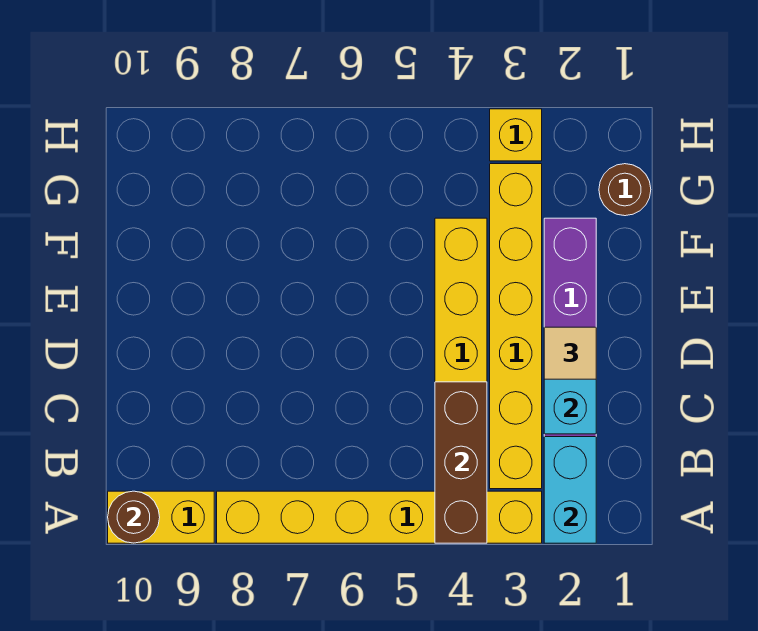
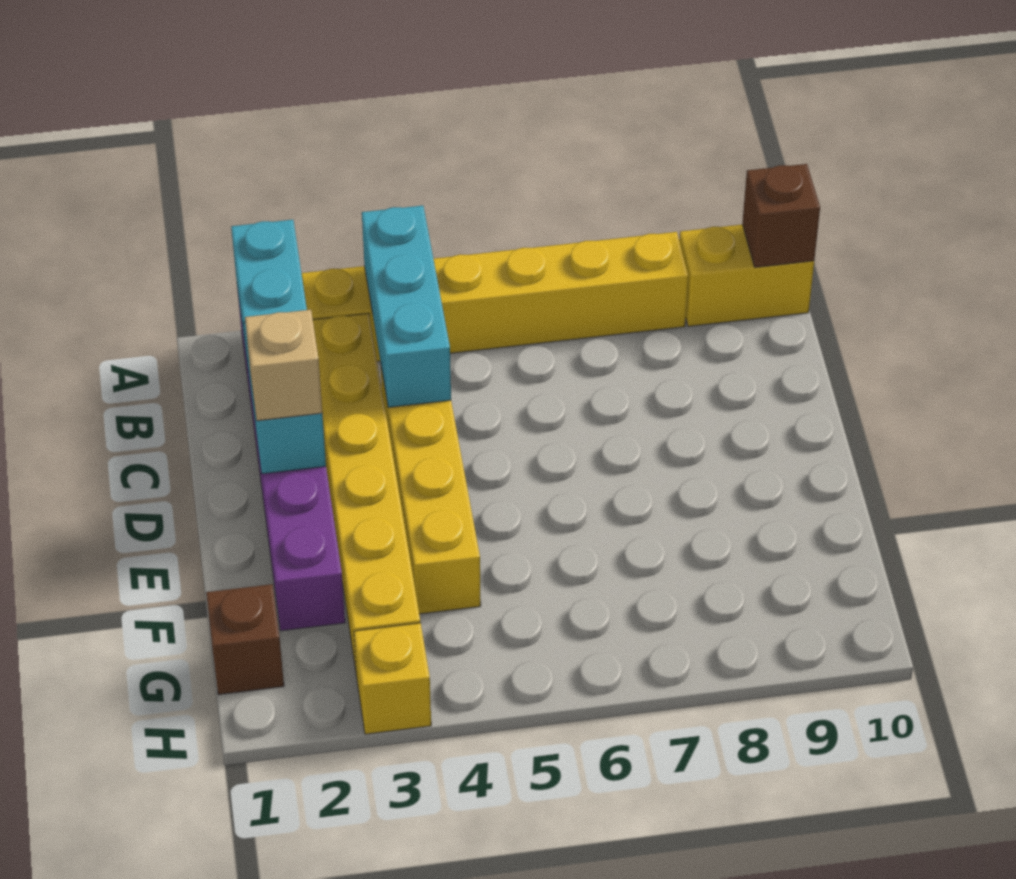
brown brick A4:C4 level 2 -> cyan brick A4:C4 level 2
brown round brick A10 level 2 -> brown brick A10 level 2
tan tile D2 level 3 -> tan brick D2 level 3
brown round brick G1 level 1 -> brown brick G1 level 1

